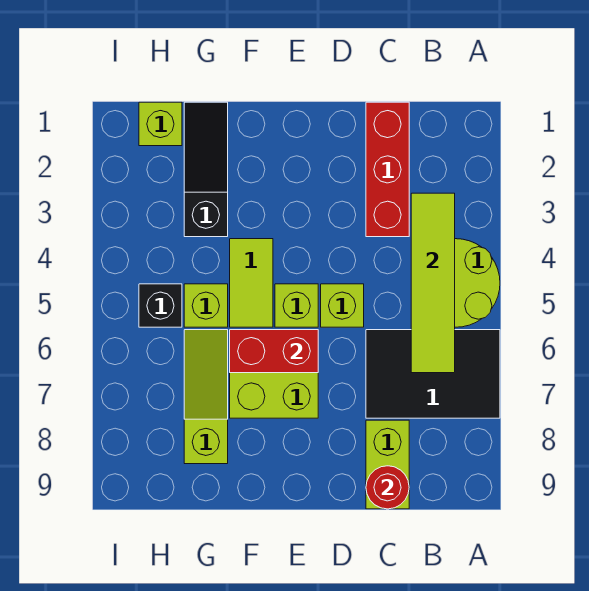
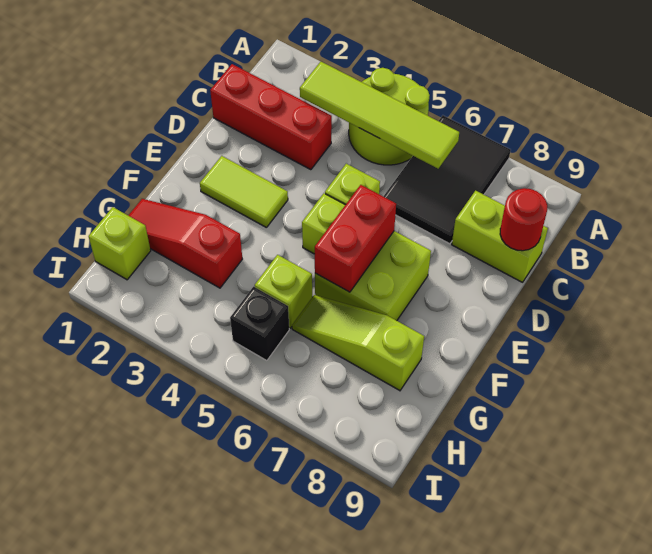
lime tile F4:F5 level 1 -> lime tile E2:E3 level 1
black slope G1:G3 level 1 top 3 -> red slope G1:G3 level 1 top 3

